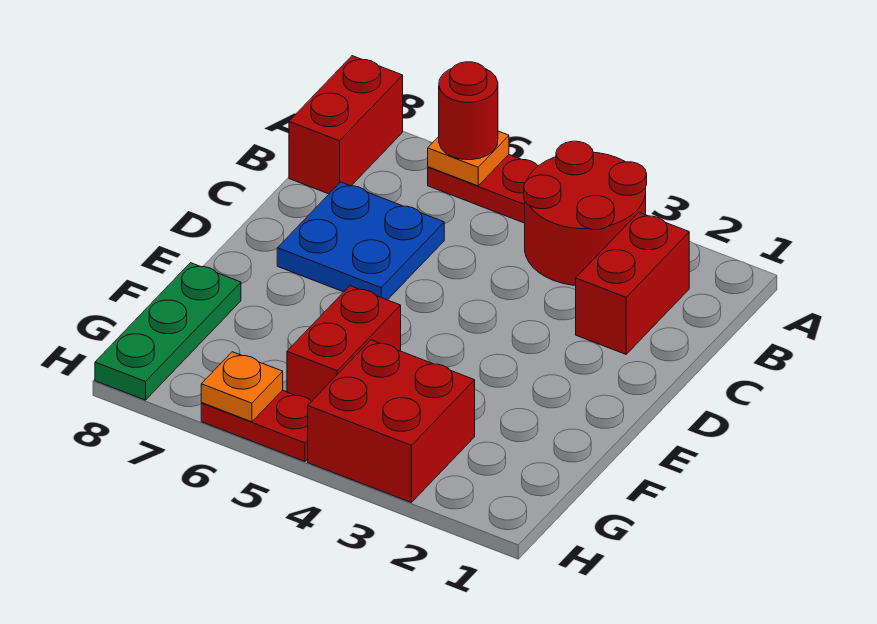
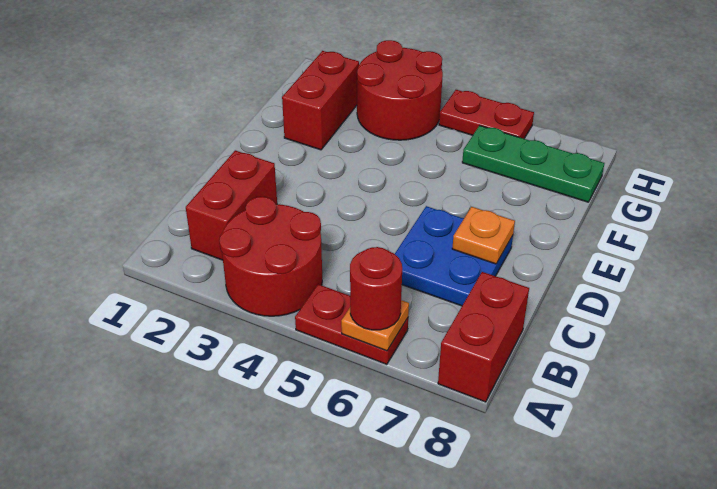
red brick F5:G5 level 1 -> red brick F2:G2 level 1
green plate F8:H8 level 1 -> green plate G6:G8 level 1
red brick G3:H4 level 1 -> red round brick G3:H4 level 1
orange plate H6 level 2 -> orange plate D7 level 2

